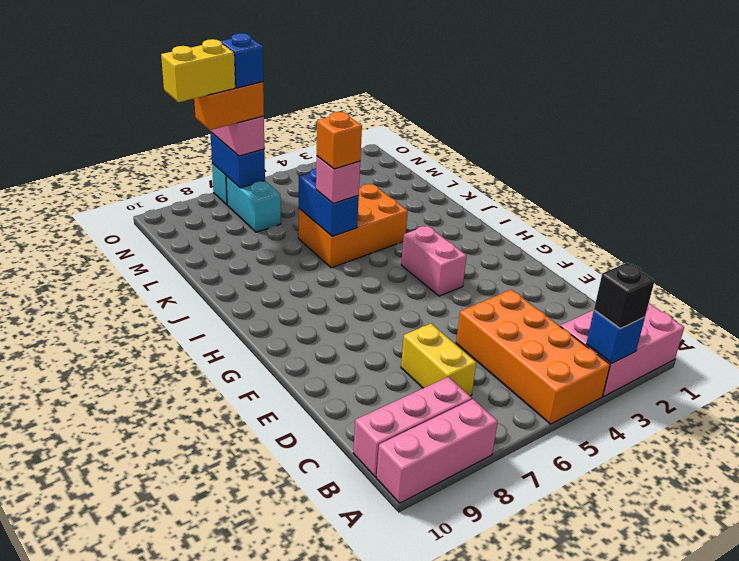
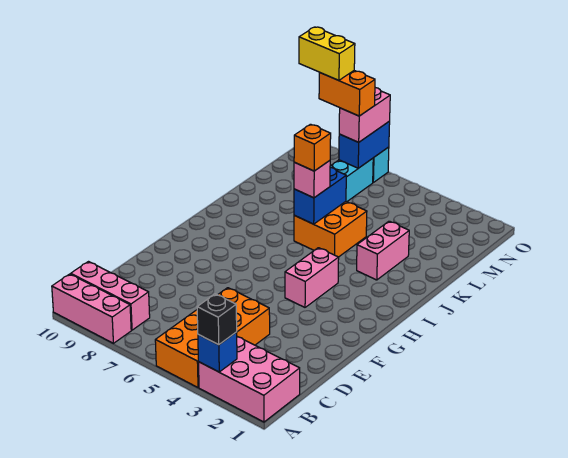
yellow brick C7:D7 level 1 -> none
none -> pink brick J3:K3 level 1
orange brick J4:K6 level 1 -> orange brick J5:K6 level 1
blue brick N7 level 5 -> none

